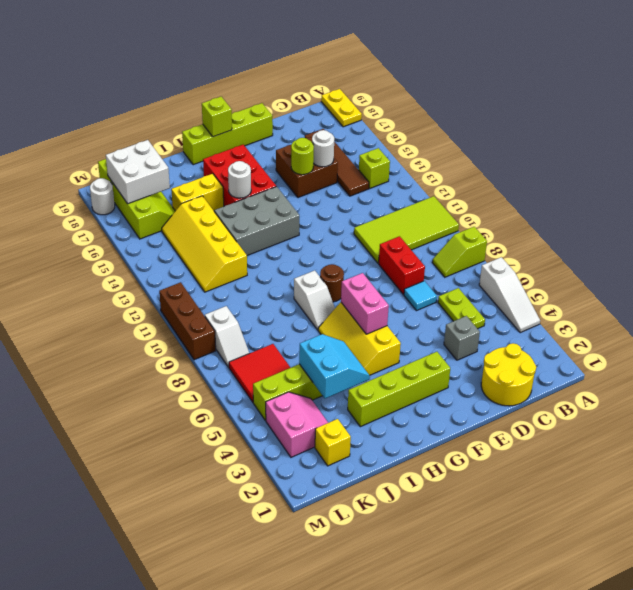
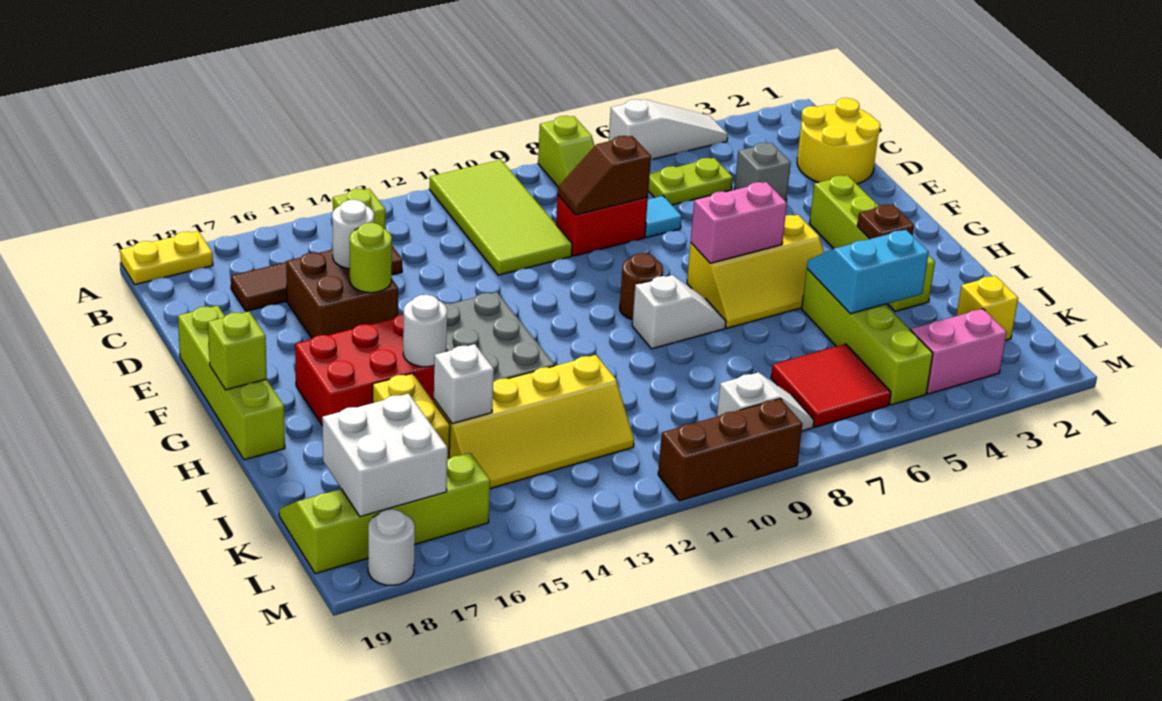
none -> brown slope D8:D9 level 2 top 8
none -> brown plate H3 level 2
none -> white brick J15 level 2

